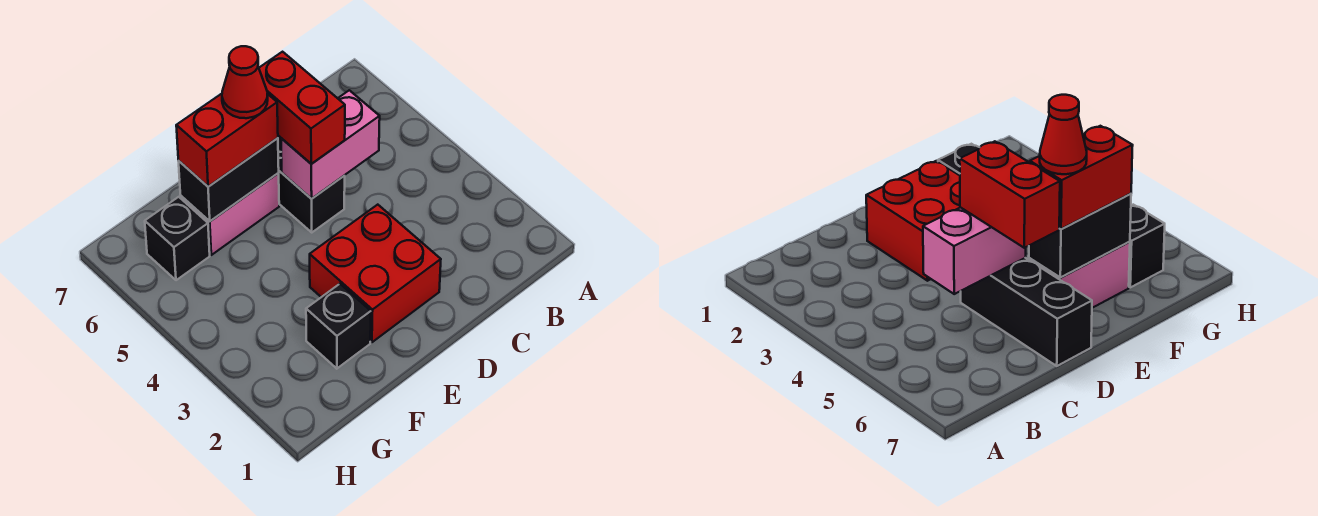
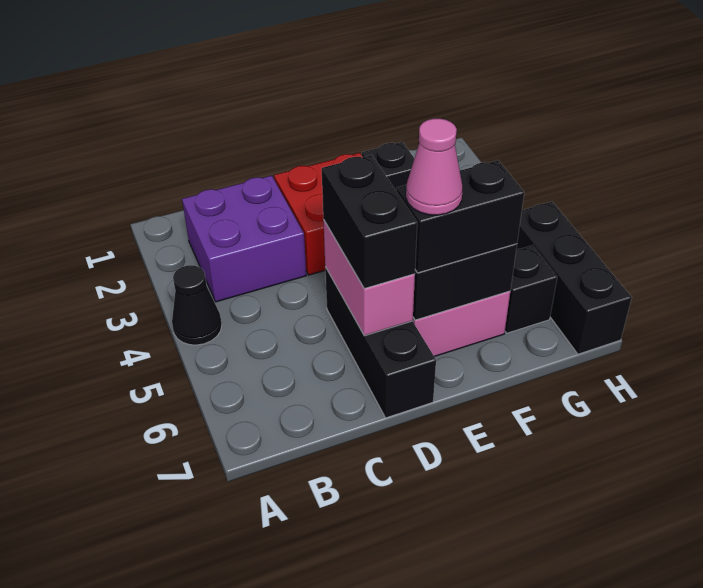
none -> black cone A4 level 1
none -> purple brick B2:C3 level 1
pink brick C5:D5 level 2 -> pink brick D5:D6 level 2
red brick D5:D6 level 3 -> black brick D5:D6 level 3
red brick E6:F6 level 3 -> black brick E6:F6 level 3
red cone E6 level 4 -> pink cone E6 level 4
none -> black brick H5:H7 level 1

